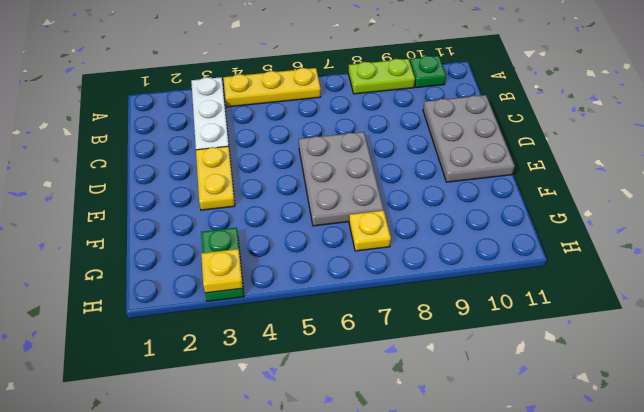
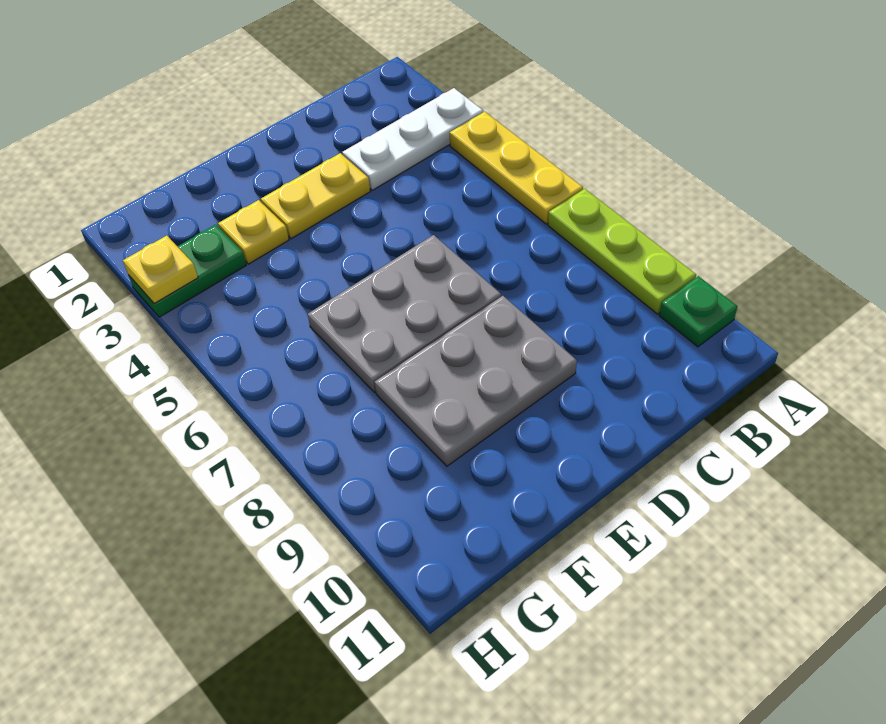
lime plate A8:A9 level 1 -> lime plate A7:A9 level 1
grey plate C10:E11 level 1 -> grey plate D8:F9 level 1
yellow plate G7 level 1 -> yellow plate F3 level 1

